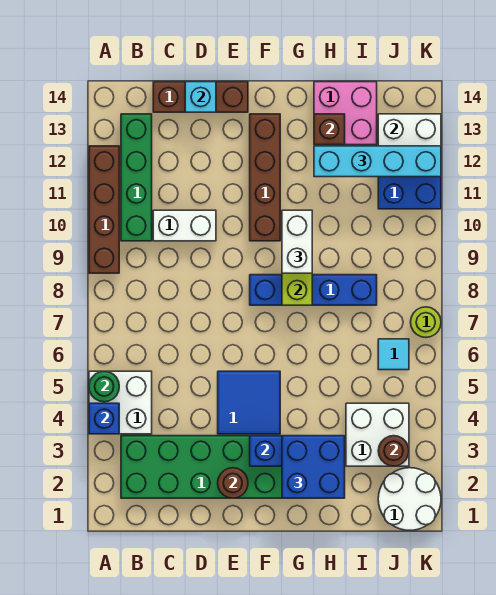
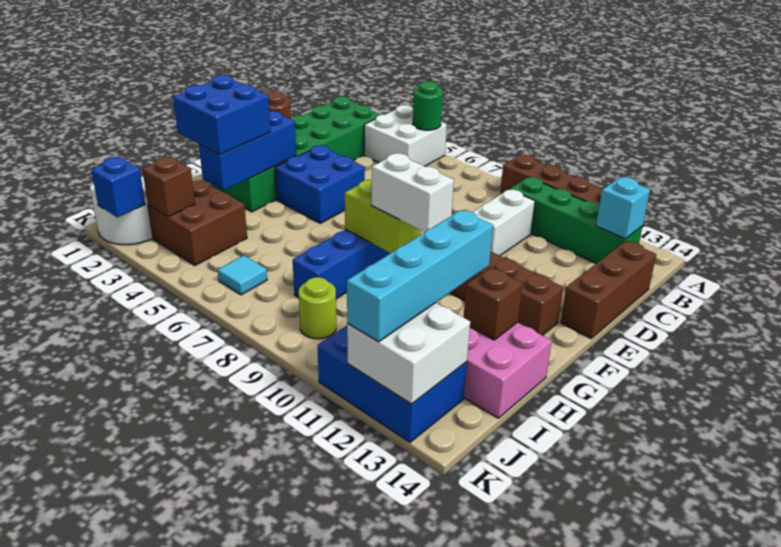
blue brick A4 level 2 -> blue brick K2 level 2
cyan brick D14 level 2 -> cyan brick B13 level 2
blue tile E4:F5 level 1 -> blue brick E4:F5 level 1
white brick I3:J4 level 1 -> brown brick I3:J4 level 1
brown round brick J3 level 2 -> brown brick J3 level 2
lime round brick K7 level 1 -> lime round brick J9 level 1

